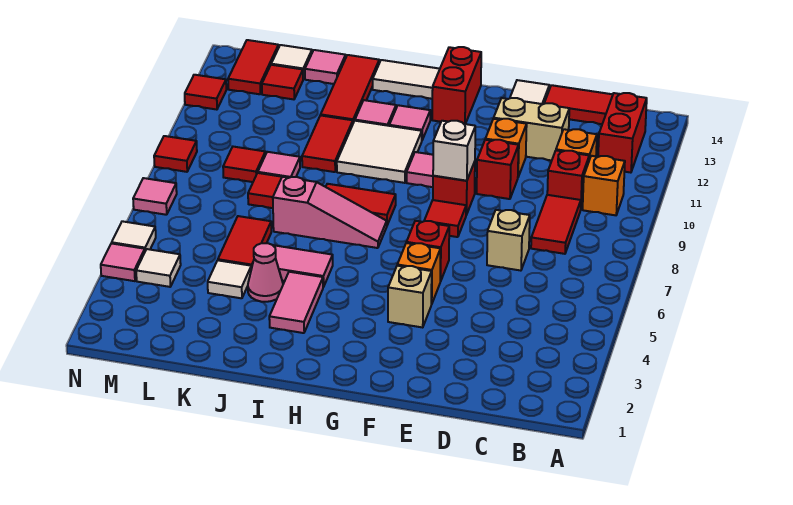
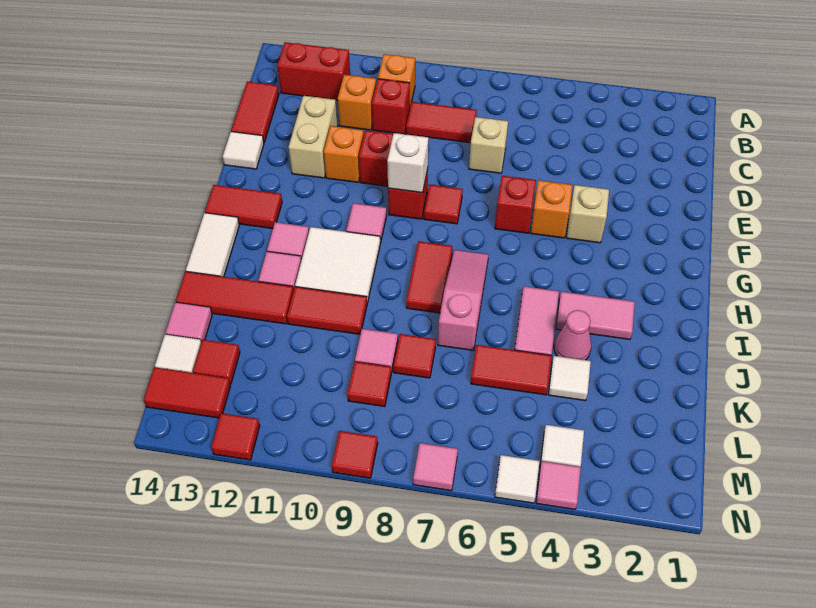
red brick G13:G14 level 1 -> red tile G13:G14 level 1

